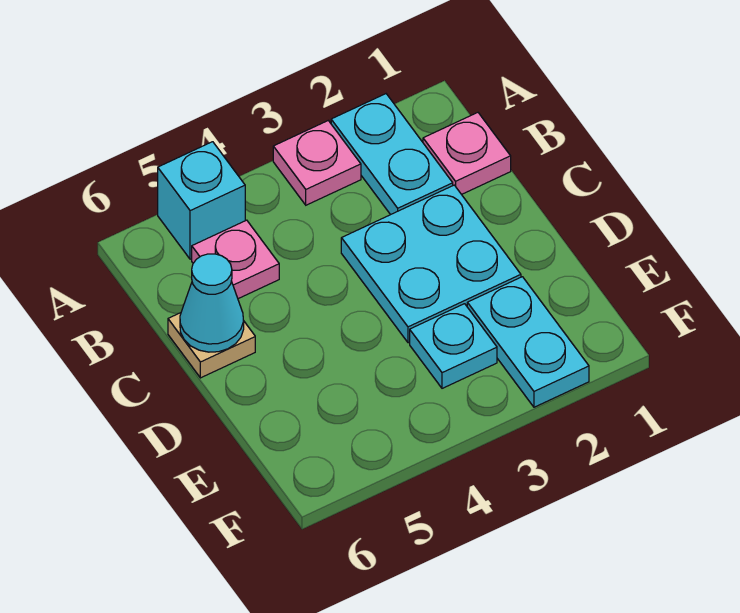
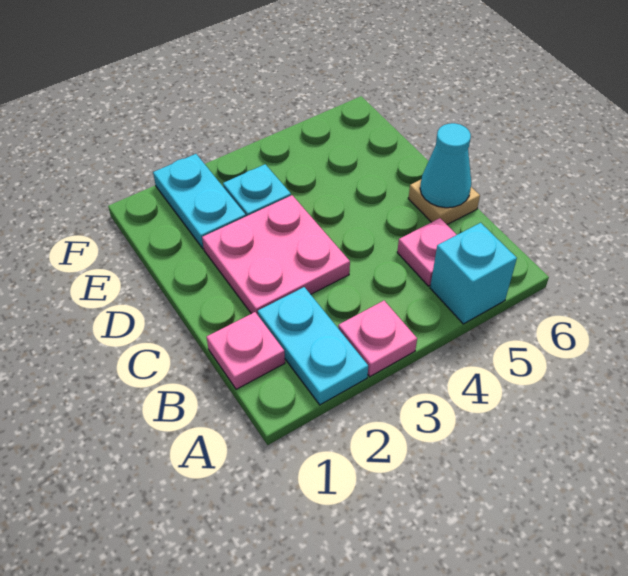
cyan plate C2:D3 level 1 -> pink plate C2:D3 level 1

